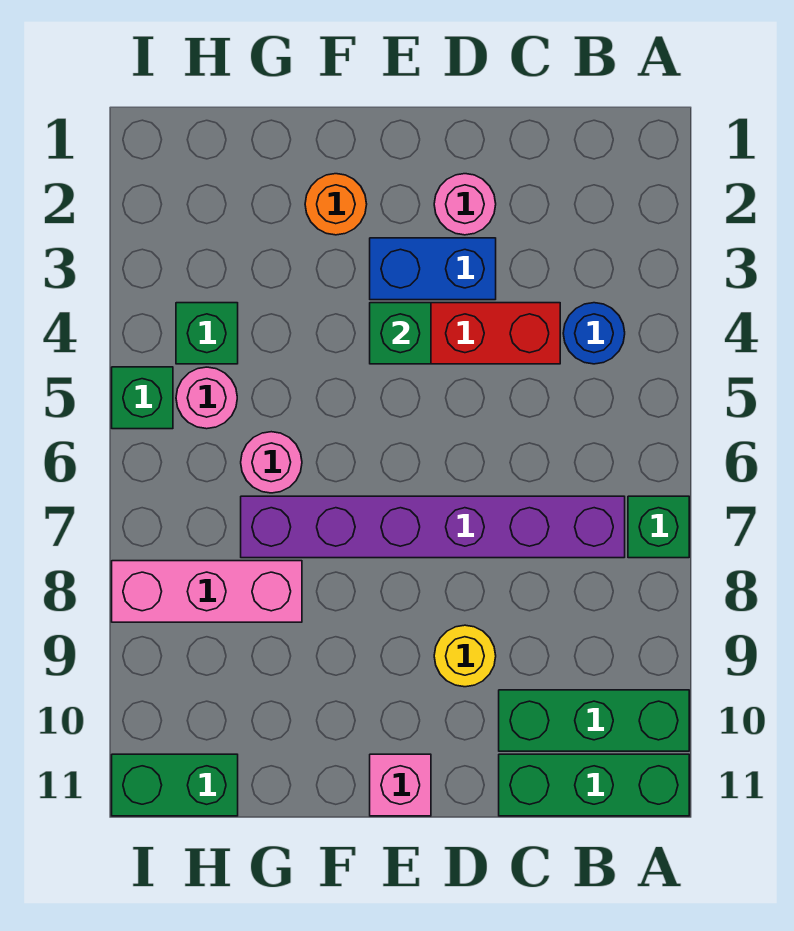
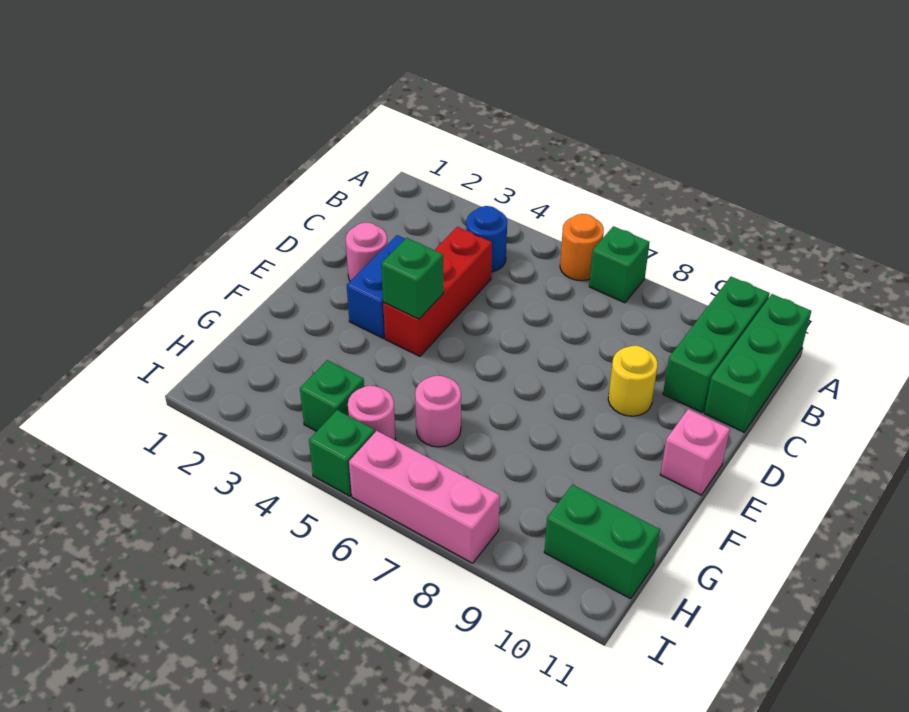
purple brick B7:G7 level 1 -> none
orange round brick F2 level 1 -> orange round brick A6 level 1
pink brick G8:I8 level 1 -> pink brick I6:I8 level 1
green brick H11:I11 level 1 -> green brick H10:H11 level 1

